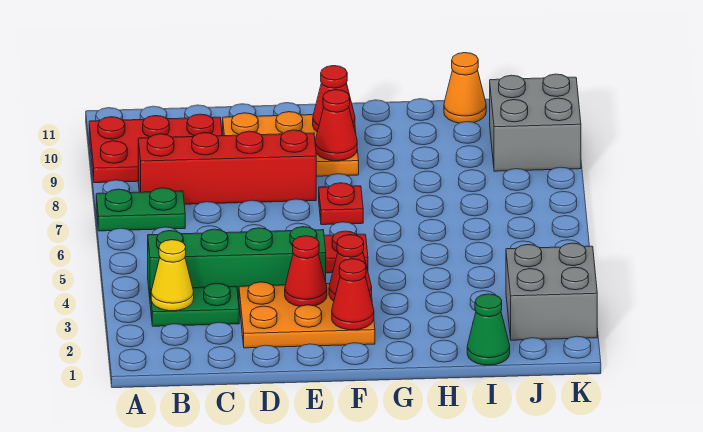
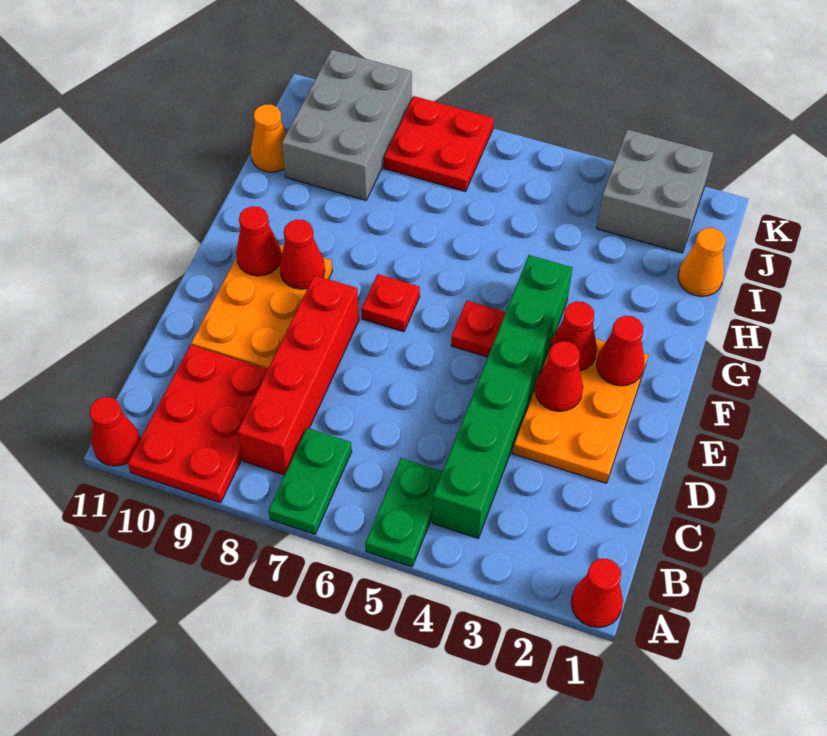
none -> red cone A1 level 1
none -> red cone A11 level 1
green plate B3:C3 level 1 -> green plate A5:B5 level 1
yellow cone B3 level 2 -> none
green brick B4:E4 level 1 -> green brick B4:G4 level 1
green cone I1 level 1 -> orange cone I1 level 1
none -> red plate J7:K8 level 1
grey brick J9:K10 level 1 -> grey brick I9:K10 level 1

